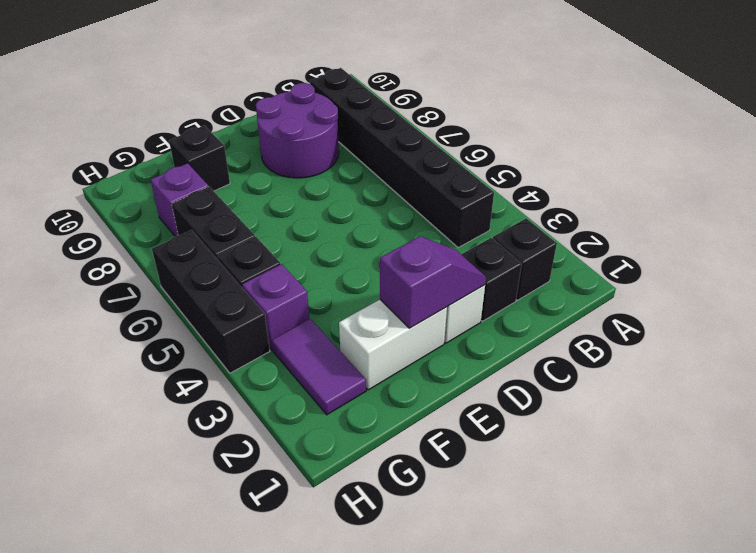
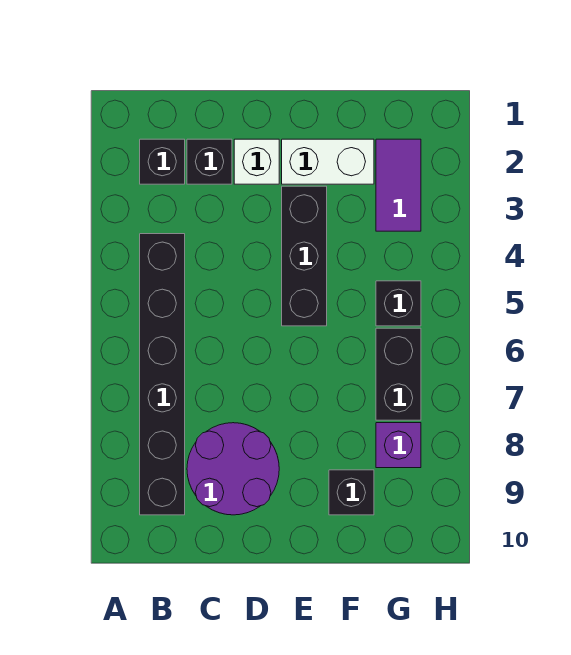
purple slope D2:E2 level 2 top E -> none
purple brick G4 level 1 -> none
black brick H4:H6 level 1 -> black brick E3:E5 level 1

